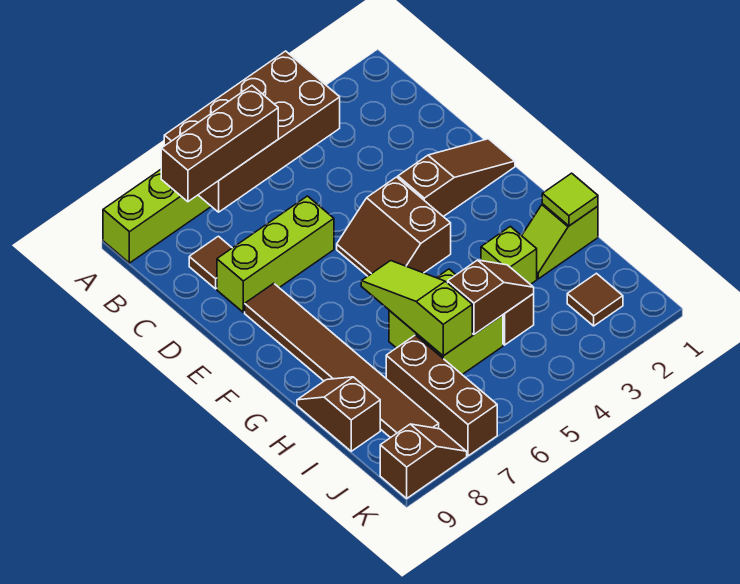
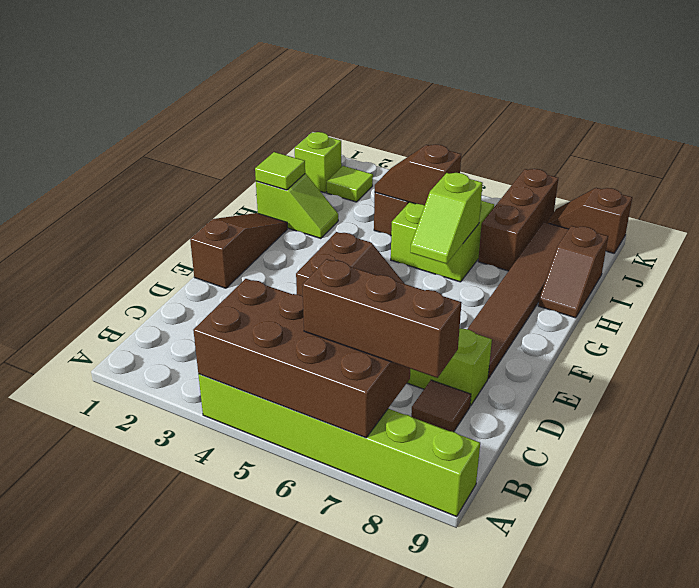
brown slope E1:E3 level 1 top 3 -> brown slope E1:G1 level 1 top E
lime slope G6:I6 level 2 top I -> lime slope G6:H6 level 2 top H
lime brick H3 level 1 -> lime brick J1 level 1
brown tile J2 level 1 -> lime tile J2 level 1

